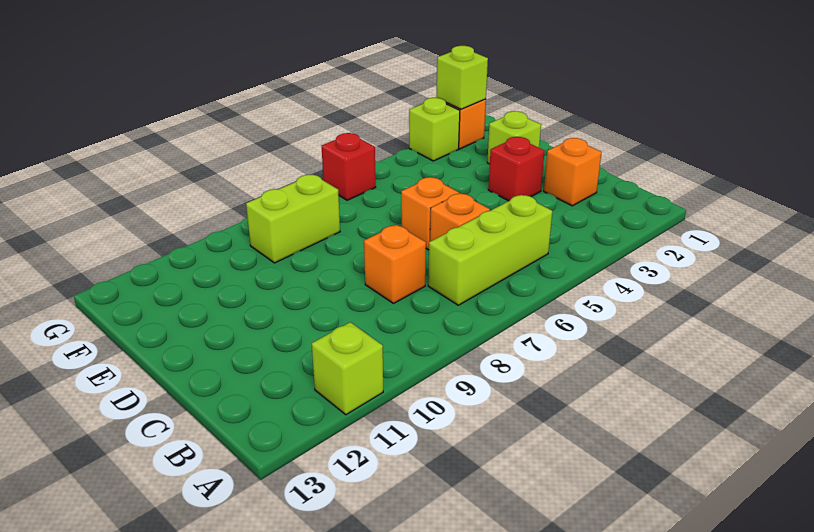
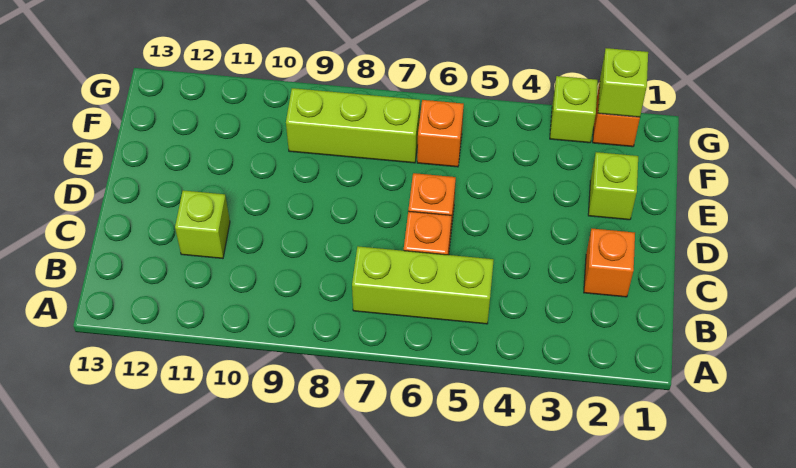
lime brick A11 level 1 -> lime brick C11 level 1
orange brick C8 level 1 -> orange brick F6 level 1
red brick D3 level 1 -> none
lime brick F8:F9 level 1 -> lime brick F7:F9 level 1
red brick G6 level 1 -> none

